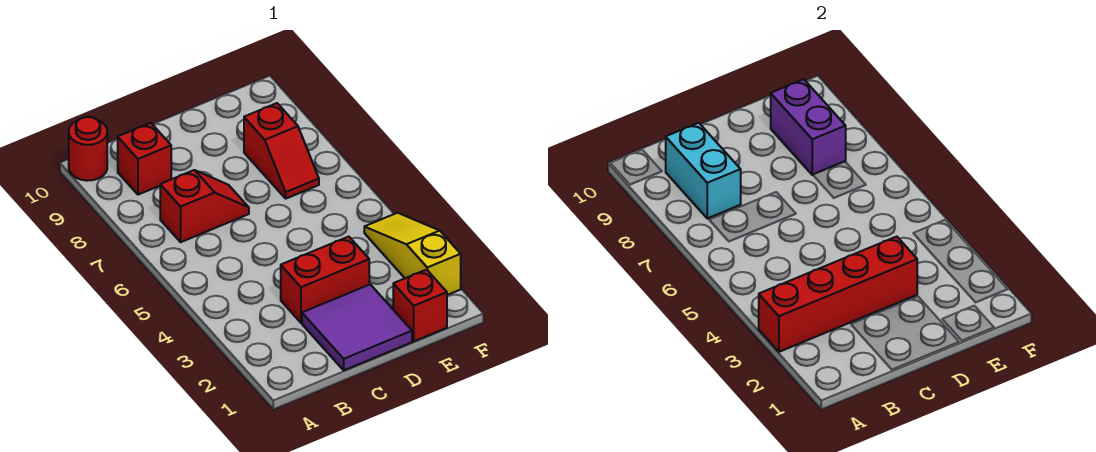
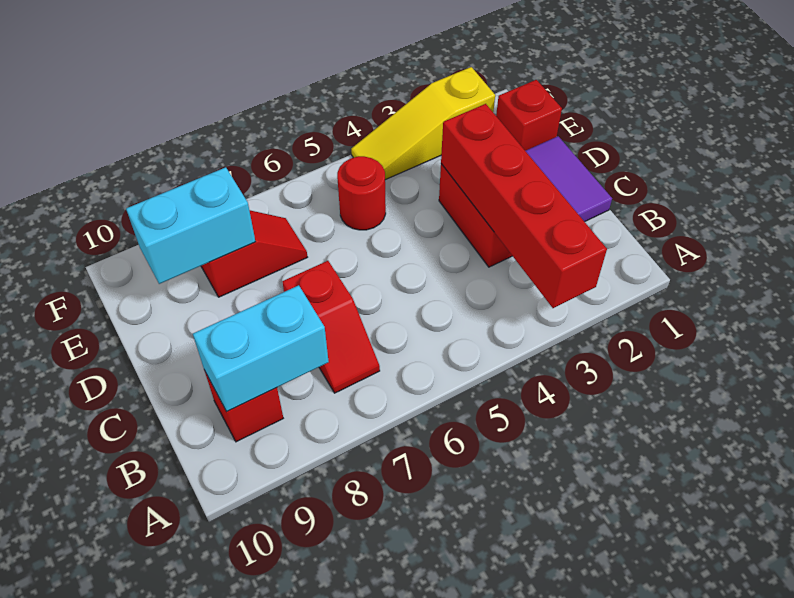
red round brick A10 level 1 -> red round brick E5 level 1
red slope B7:C7 level 1 top B -> red slope B7:C7 level 1 top C
purple brick E8:E9 level 2 -> cyan brick E8:E9 level 2

